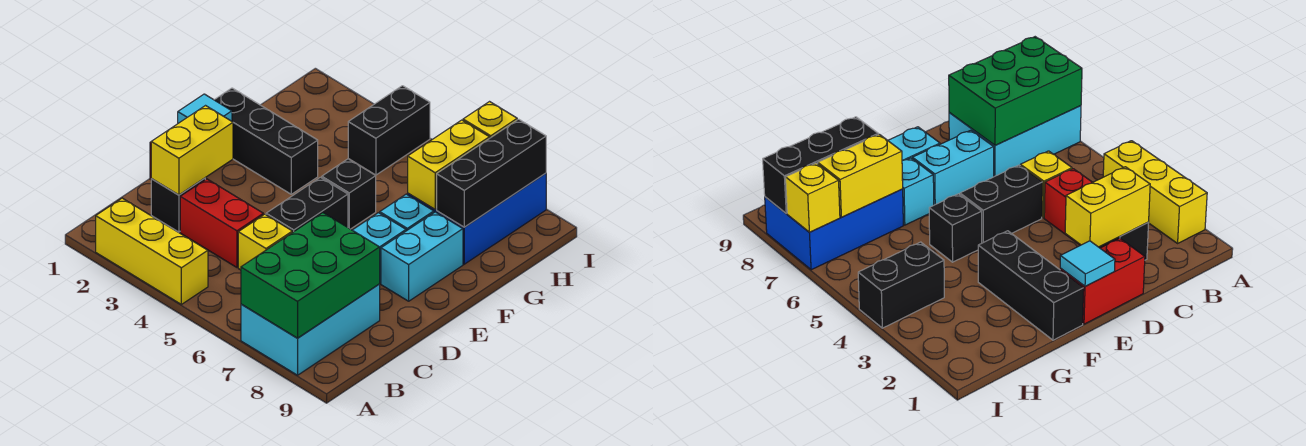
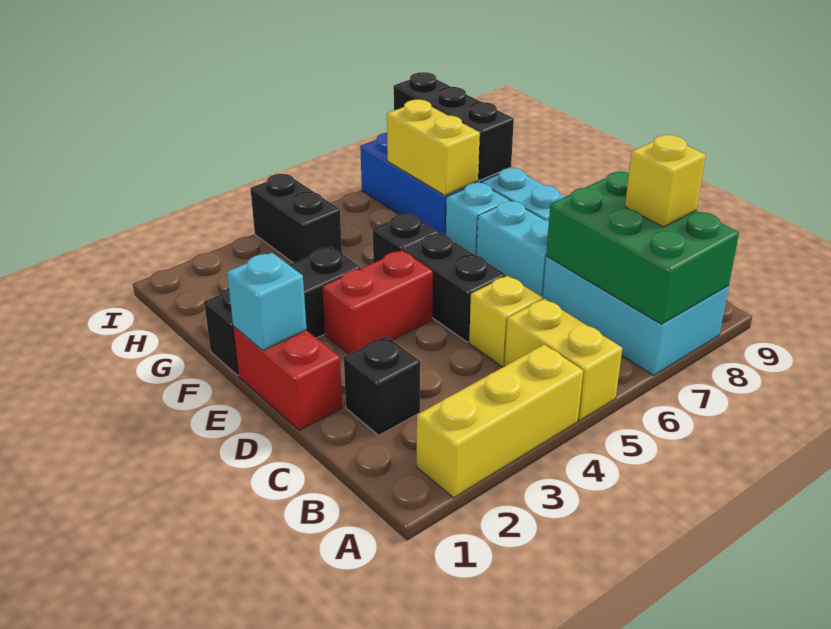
yellow brick C2:D2 level 2 -> yellow brick A5:B5 level 1
red brick C3:C4 level 1 -> red brick E3:E4 level 1
cyan tile E1 level 2 -> cyan brick E1 level 2
yellow brick I7 level 2 -> yellow brick B8 level 3

